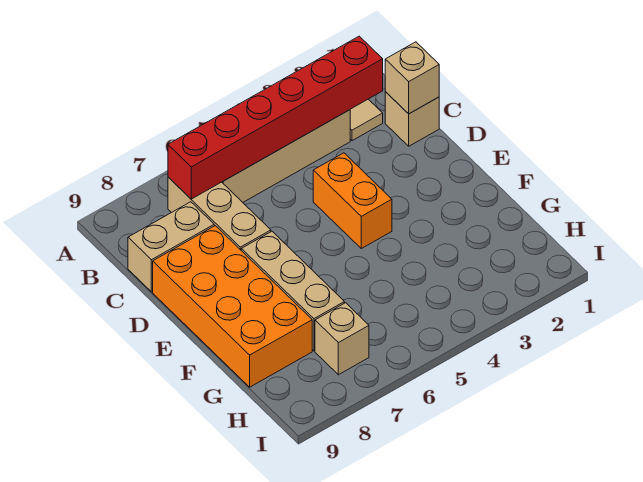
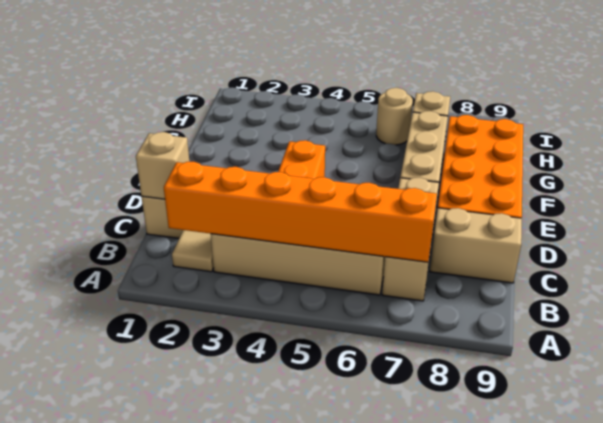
red brick B2:B7 level 2 -> orange brick B2:B7 level 2
none -> tan round brick H6 level 1

